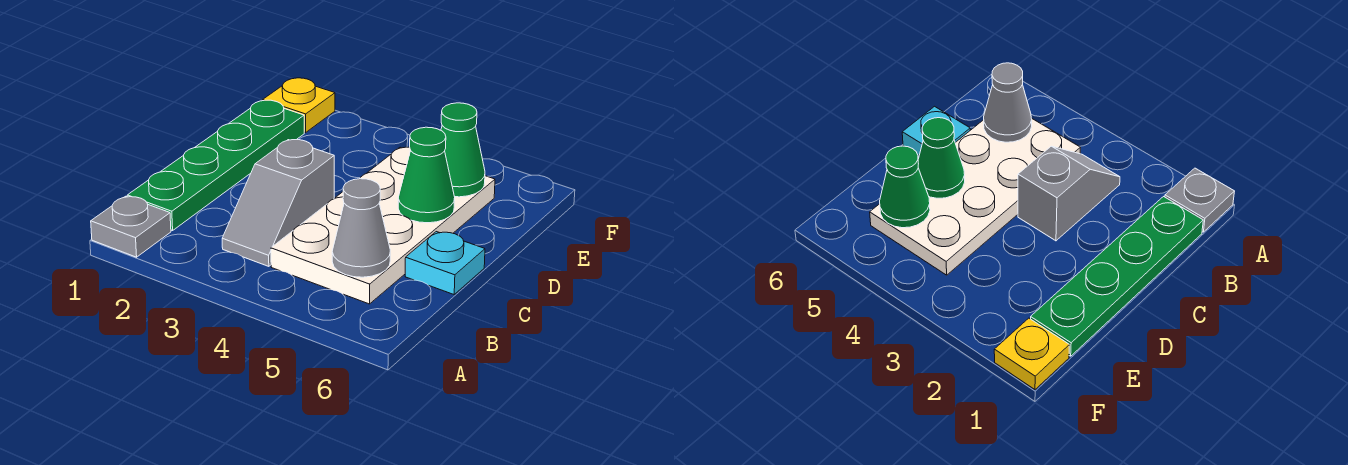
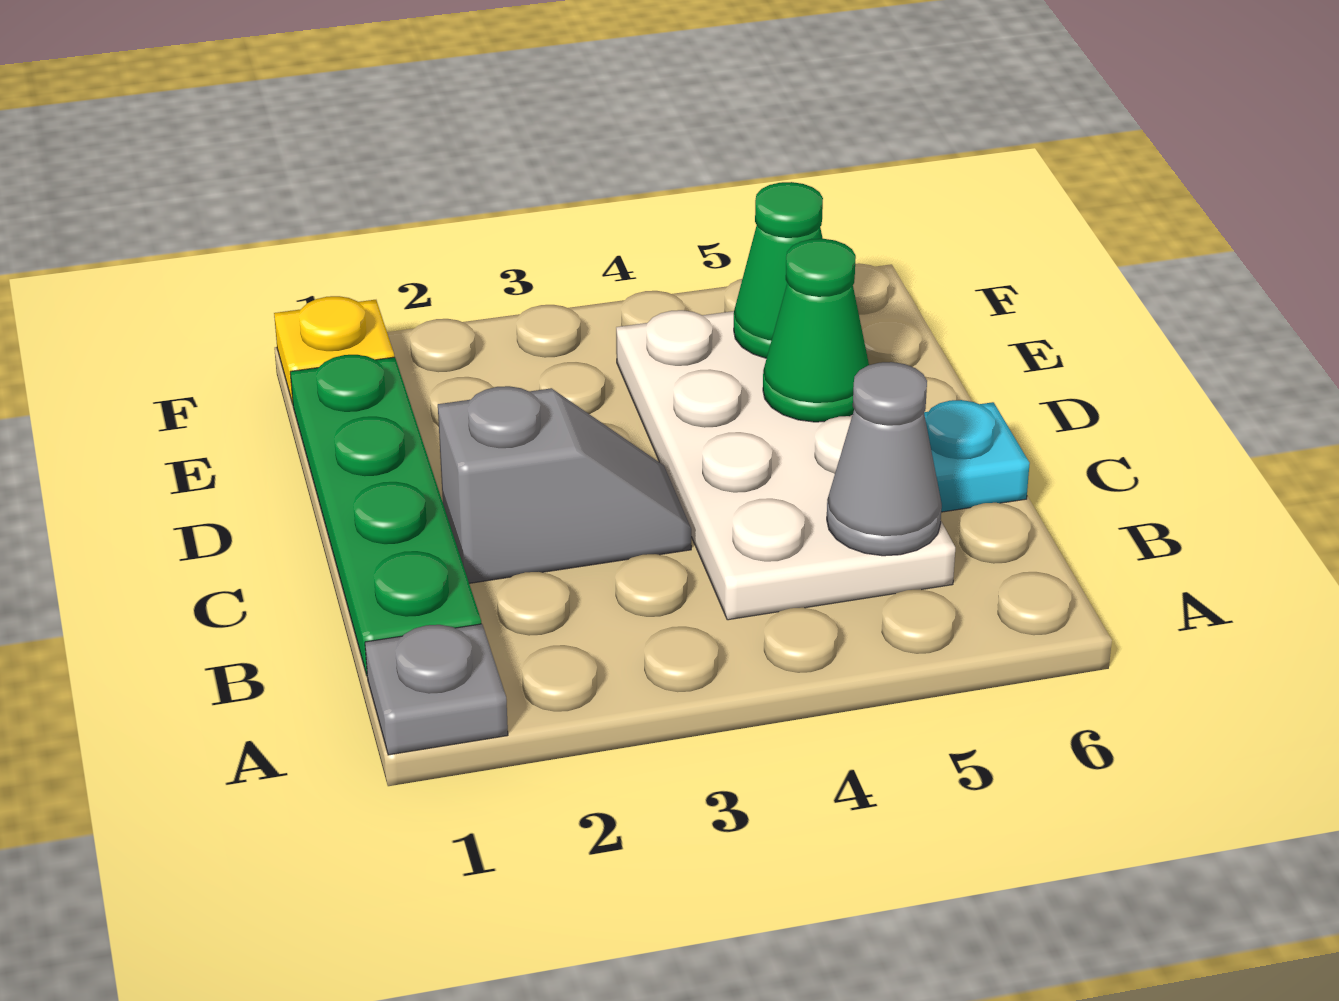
grey slope B3:C3 level 1 top C -> grey slope C2:C3 level 1 top 2

